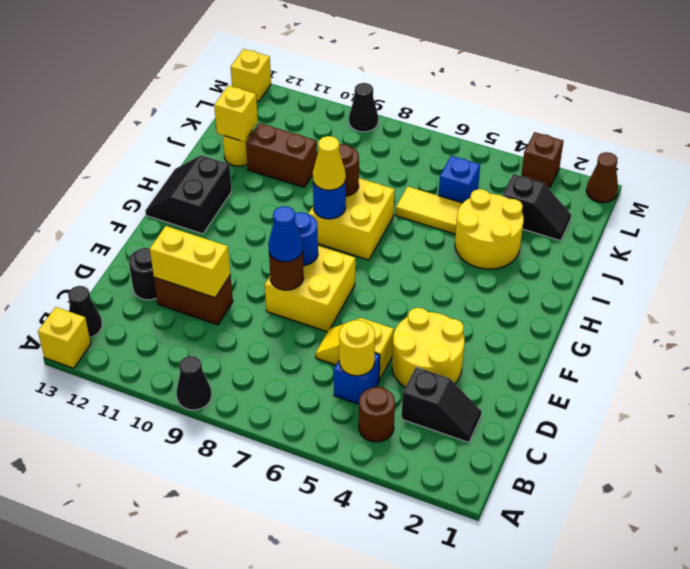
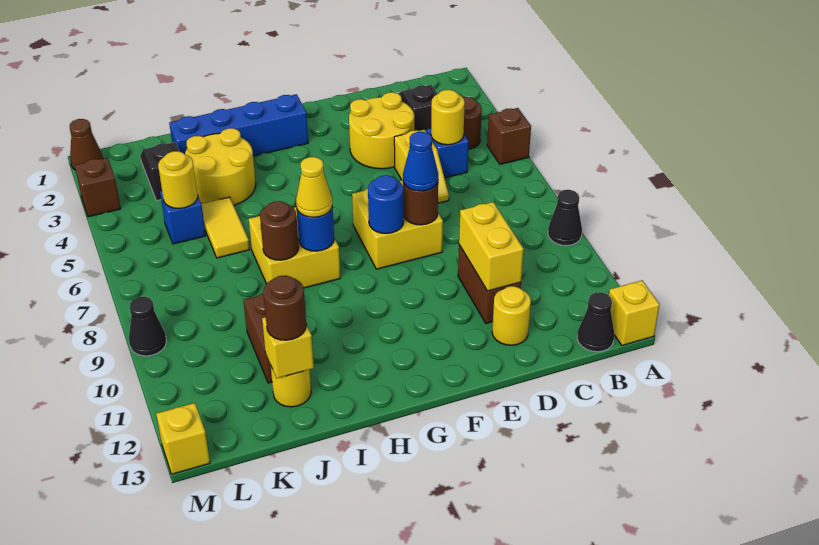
none -> brown brick A5 level 1
black round brick D12 level 1 -> yellow round brick D12 level 1
none -> blue brick G2:J2 level 1
black slope G12:H13 level 1 top 12 -> none
none -> brown round brick J12 level 3
none -> yellow round brick K5 level 2

